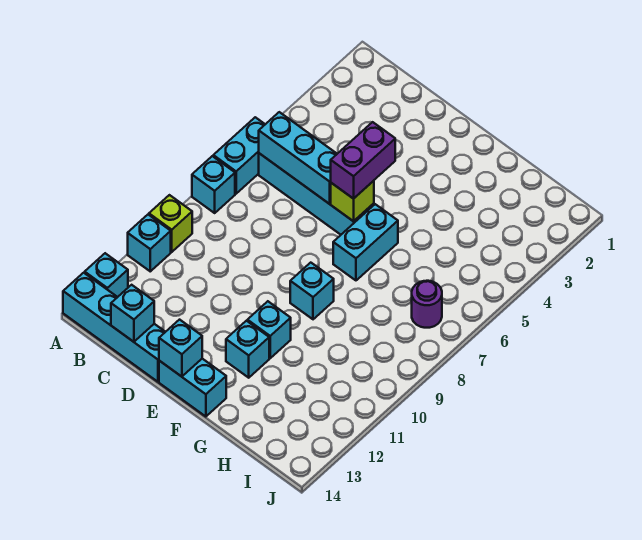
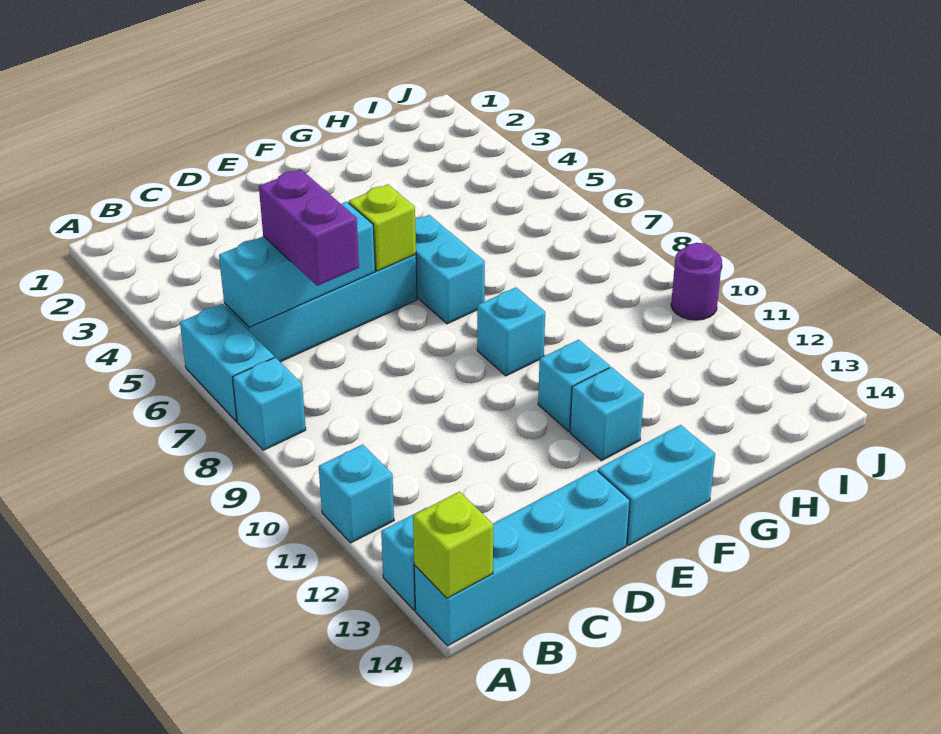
lime brick A10 level 1 -> lime brick A14 level 2
cyan brick C14 level 2 -> none
purple brick E5:E6 level 3 -> purple brick C6:C7 level 3
cyan brick E14 level 2 -> none
purple round brick I7 level 1 -> purple round brick J10 level 1

